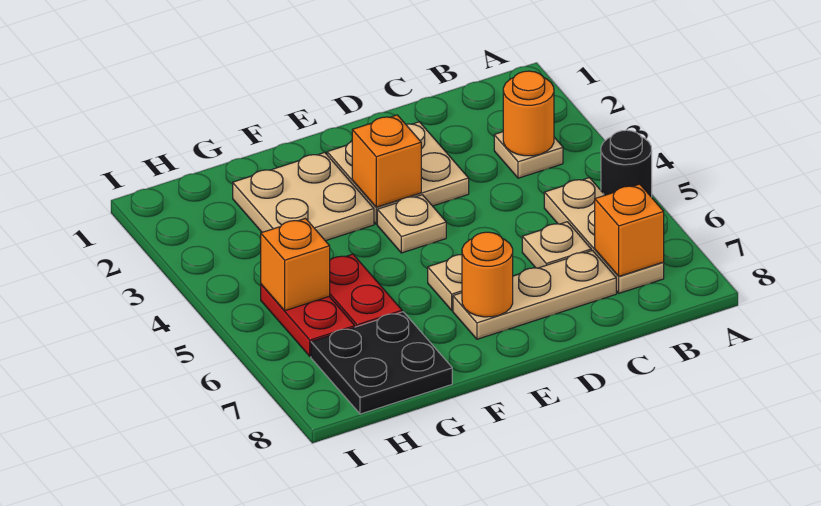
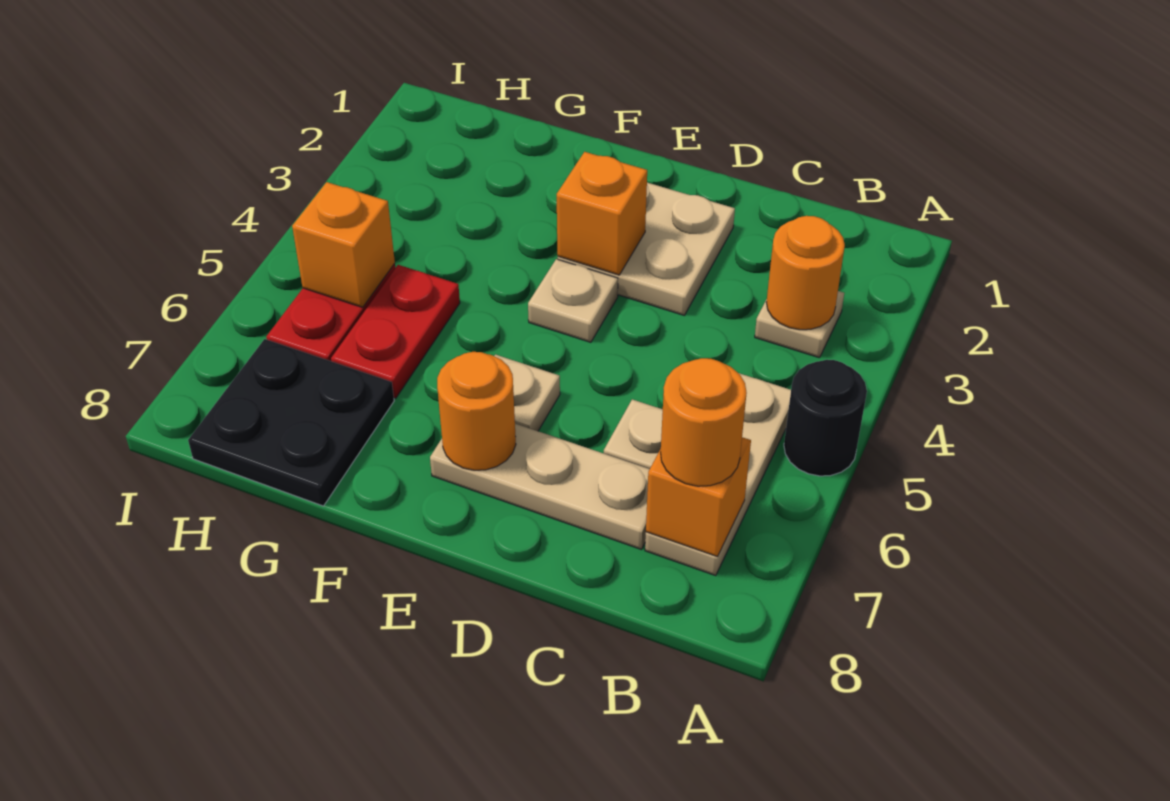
none -> orange round brick B7 level 3
tan plate F2:G3 level 1 -> none

